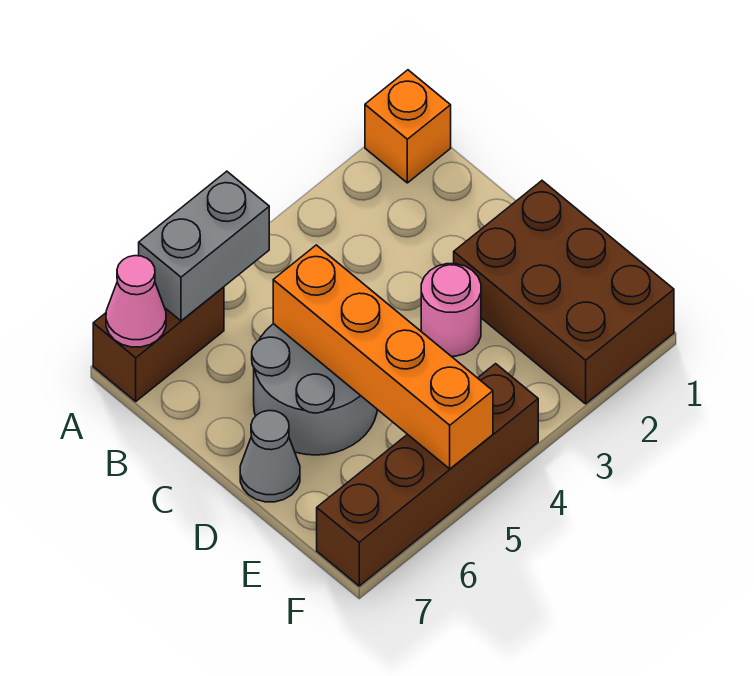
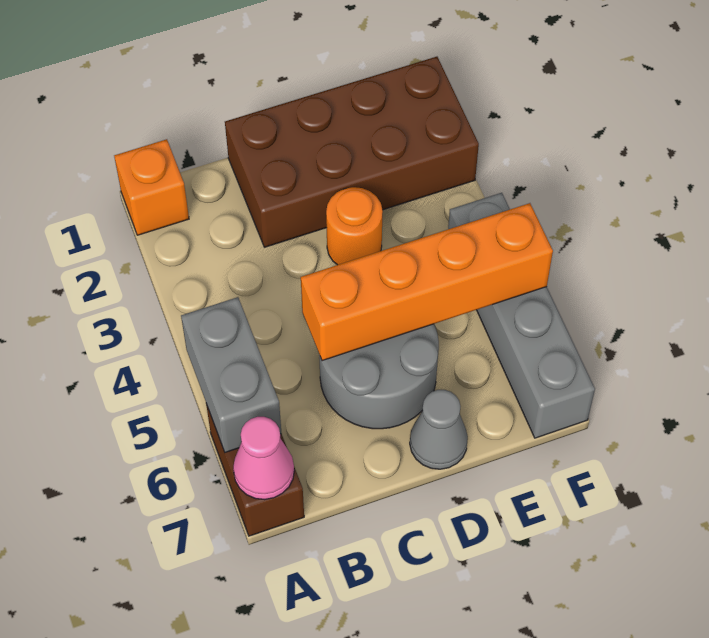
brown brick D1:F2 level 1 -> brown brick C1:F2 level 1
pink round brick D3 level 1 -> orange round brick D3 level 1
brown brick F4:F7 level 1 -> grey brick F4:F7 level 1

